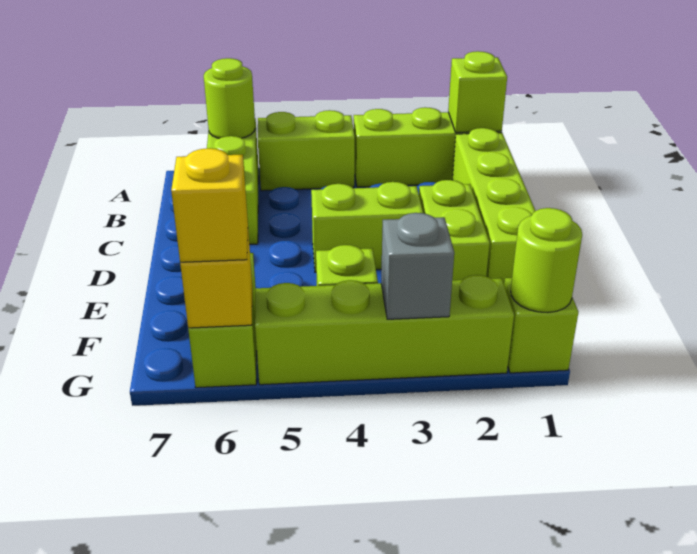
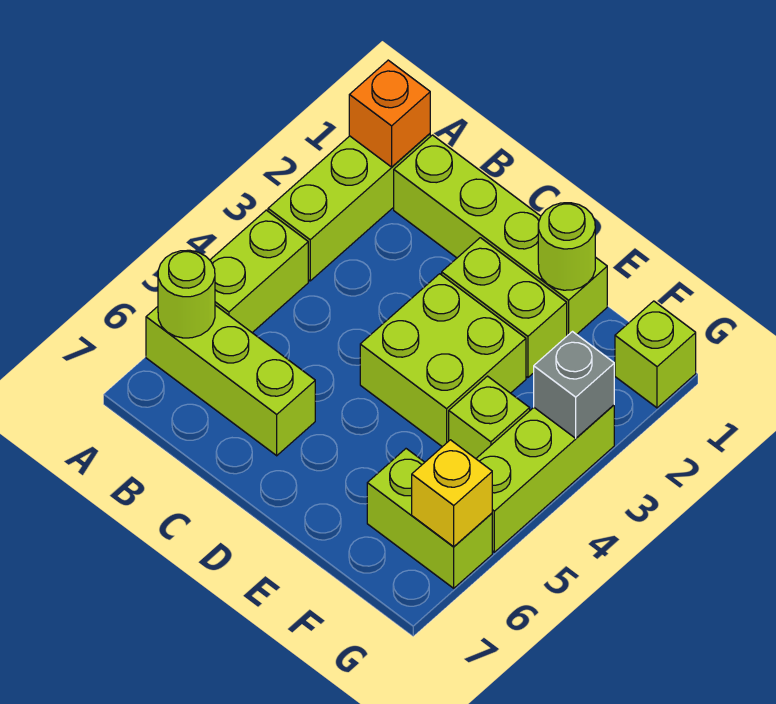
lime brick A1 level 2 -> orange brick A1 level 2
lime brick D3:D4 level 1 -> lime brick D3:E4 level 1
lime round brick G1 level 2 -> lime round brick E1 level 2
lime brick G2:G5 level 1 -> lime brick G3:G5 level 1
yellow brick G6 level 3 -> none

